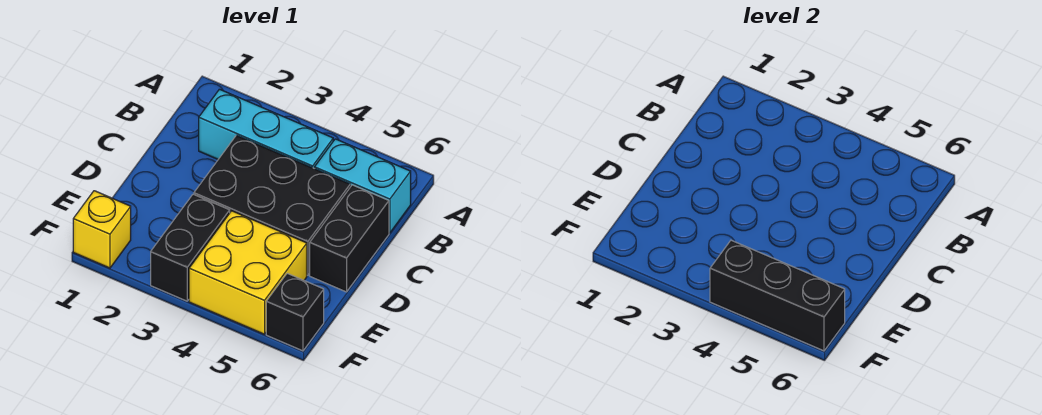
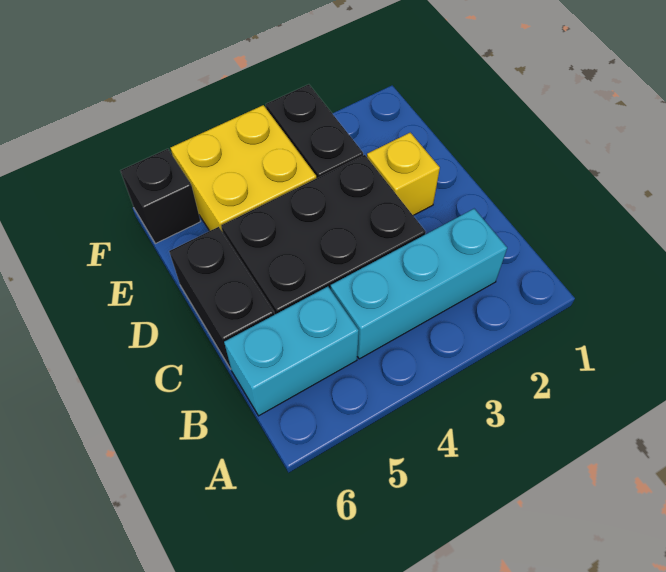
yellow brick F1 level 1 -> yellow brick D2 level 1
black brick F4:F6 level 2 -> none

